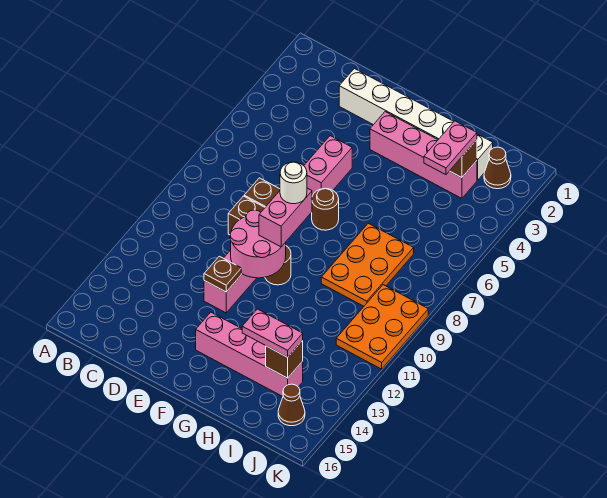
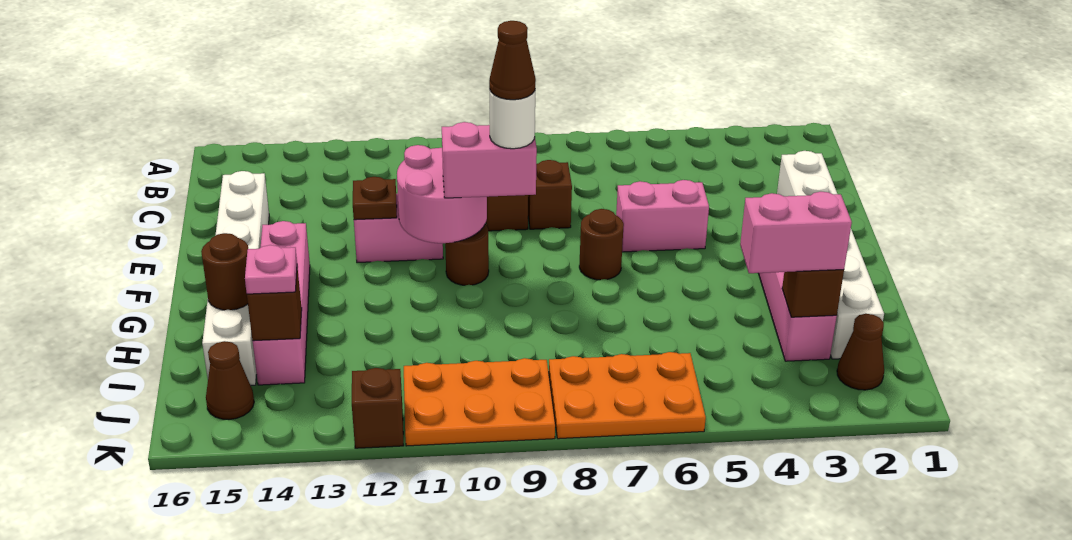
none -> white brick D15:I15 level 1
none -> brown cone F9 level 5
orange plate H7:I9 level 1 -> orange plate J6:K8 level 1
pink plate H14:I14 level 3 -> pink plate I14 level 3
none -> brown round brick H15 level 2
pink plate I3:I4 level 3 -> pink brick I3:I4 level 3
none -> brown brick K12 level 1

